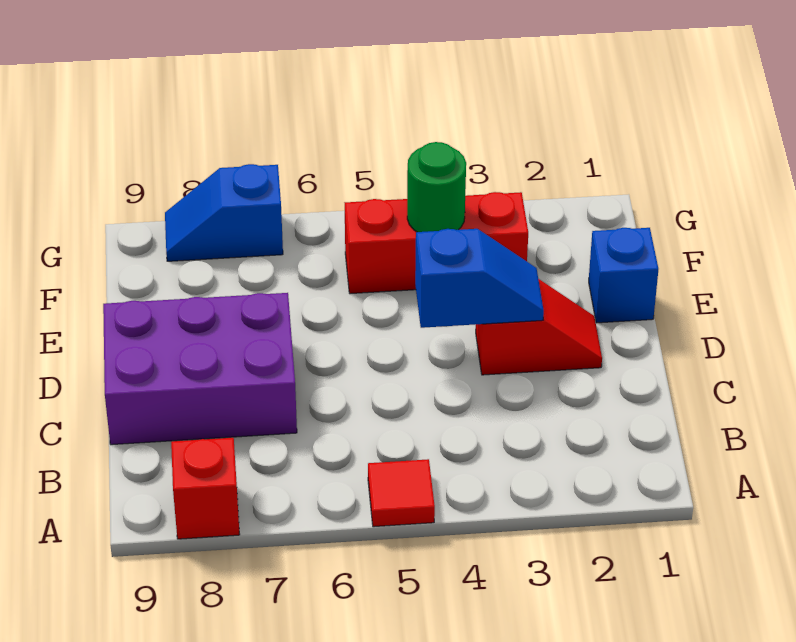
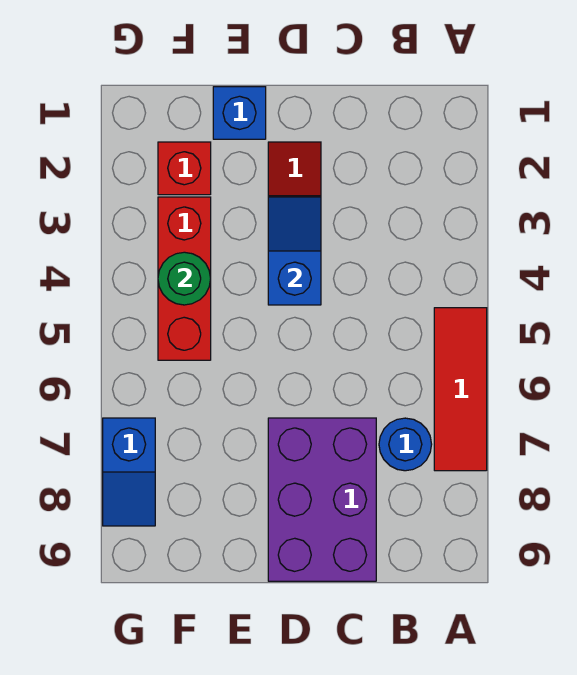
red tile A5 level 1 -> red tile A5:A7 level 1
red brick A8 level 1 -> red brick F2 level 1
none -> blue round brick B7 level 1

